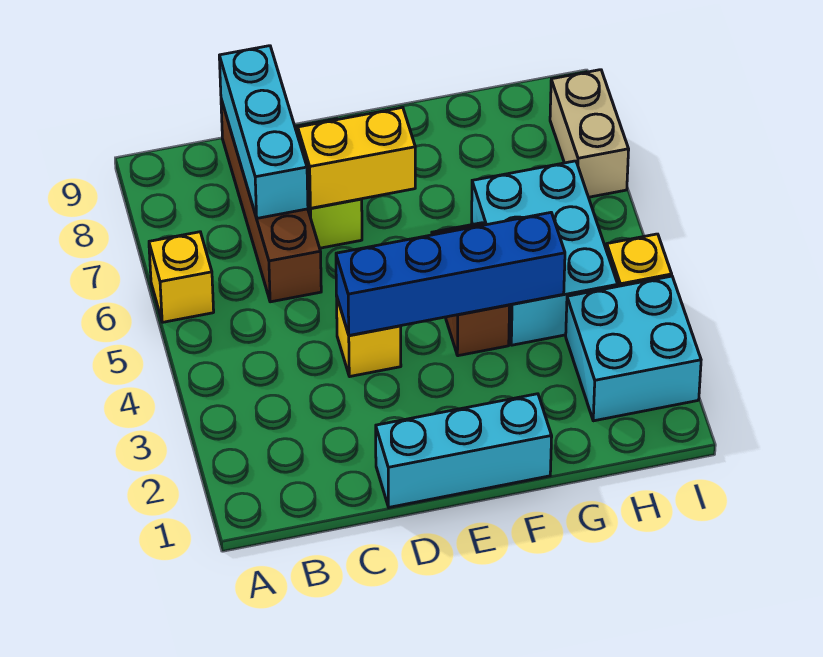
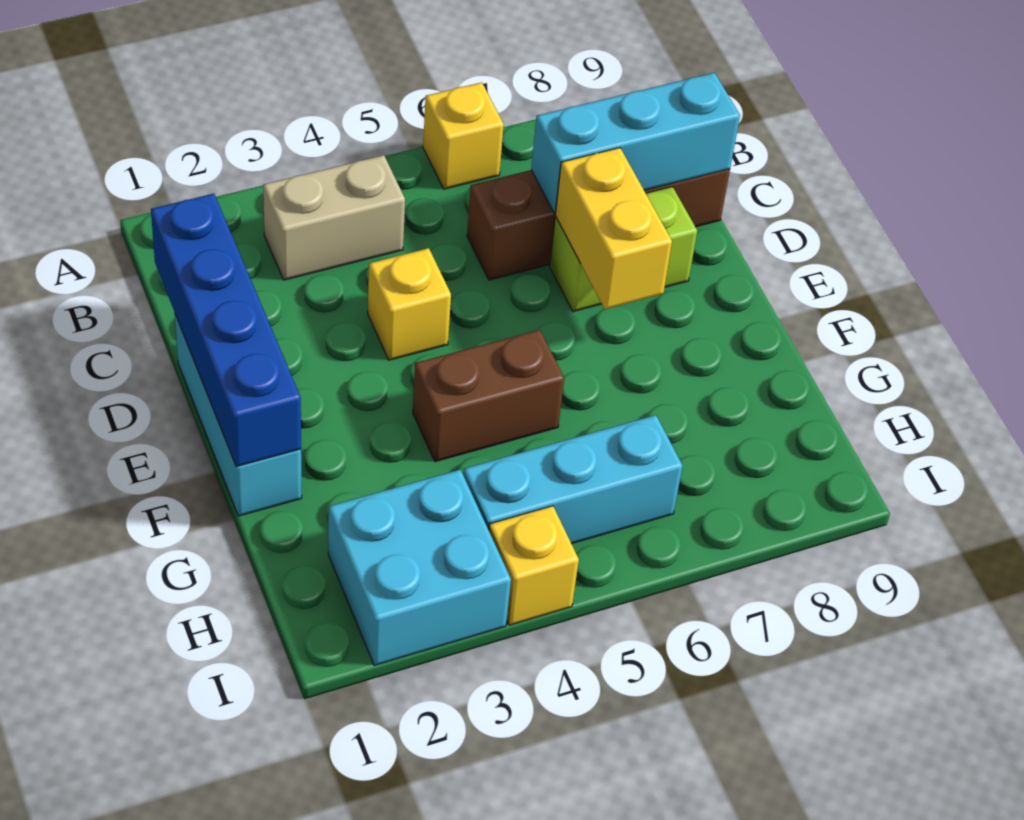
blue brick D4:G4 level 2 -> blue brick C1:F1 level 2
cyan brick G4:H6 level 1 -> cyan brick H4:H6 level 1
tan brick I7:I8 level 1 -> tan brick B3:B4 level 1

